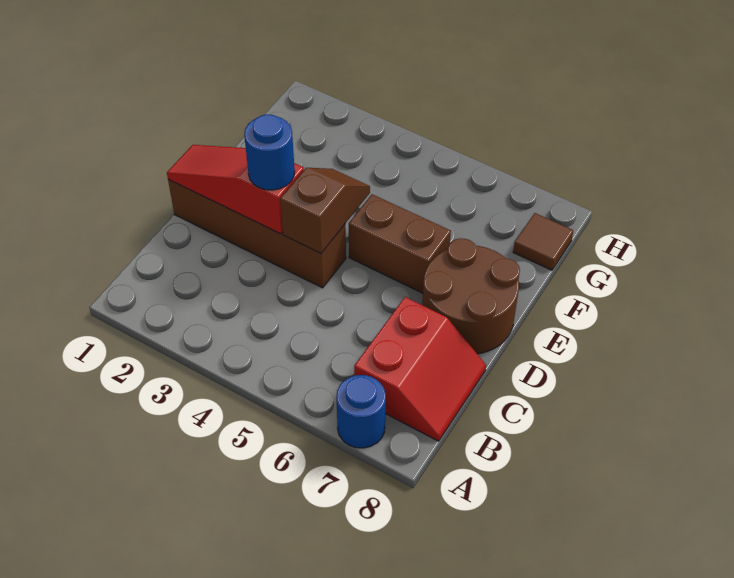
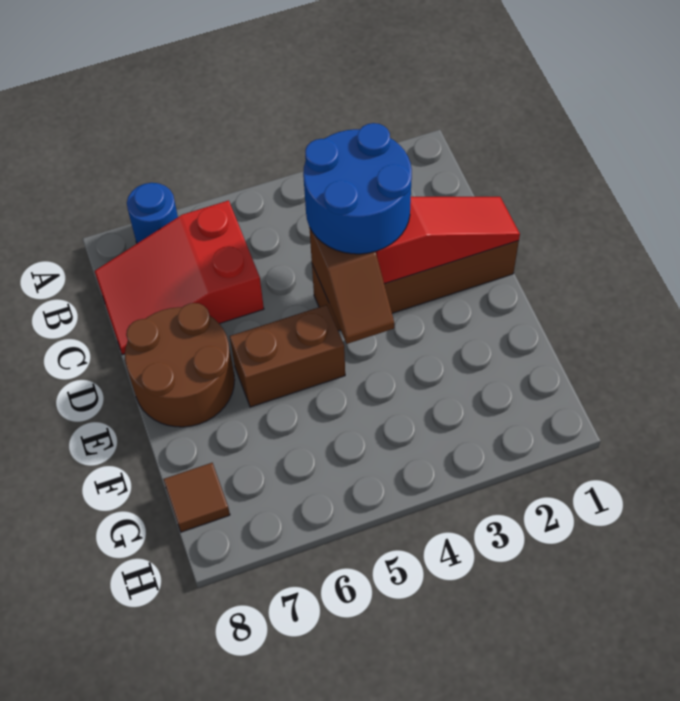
red slope B7:C8 level 1 top 7 -> red slope B6:C8 level 1 top 6
blue round brick D3 level 3 -> blue round brick C3:D4 level 3

